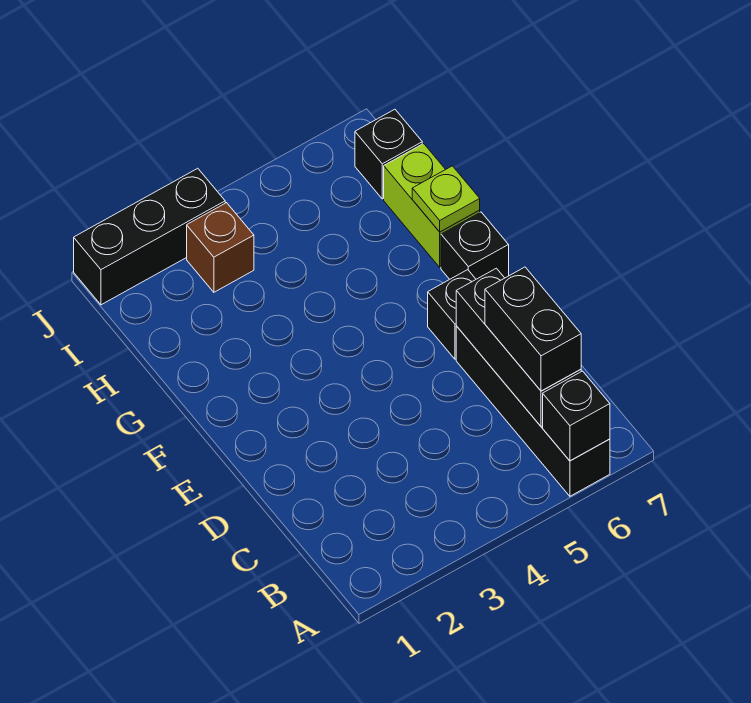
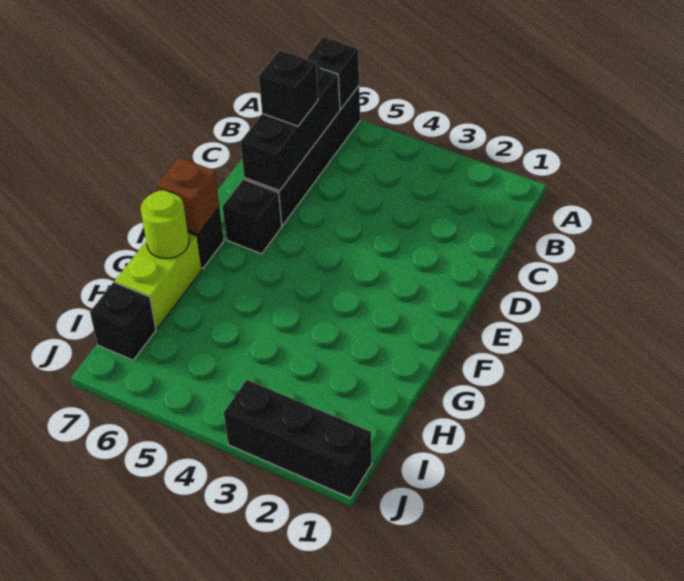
black brick B6:C6 level 3 -> black brick C6 level 3
lime plate G7 level 2 -> lime round brick G7 level 2
brown brick I3 level 1 -> brown brick F7 level 2

